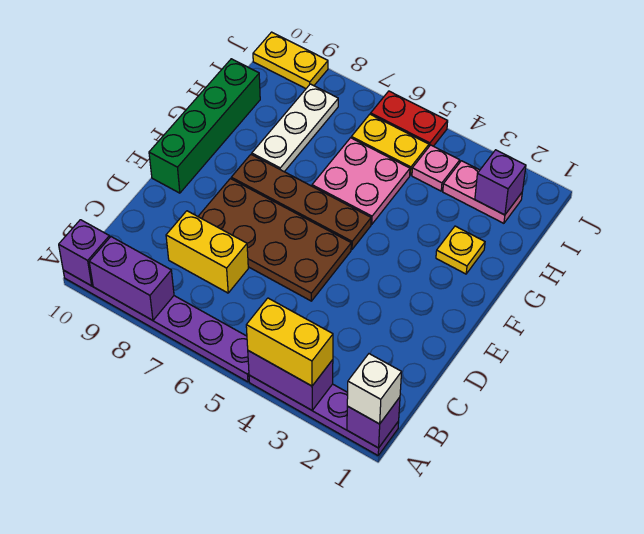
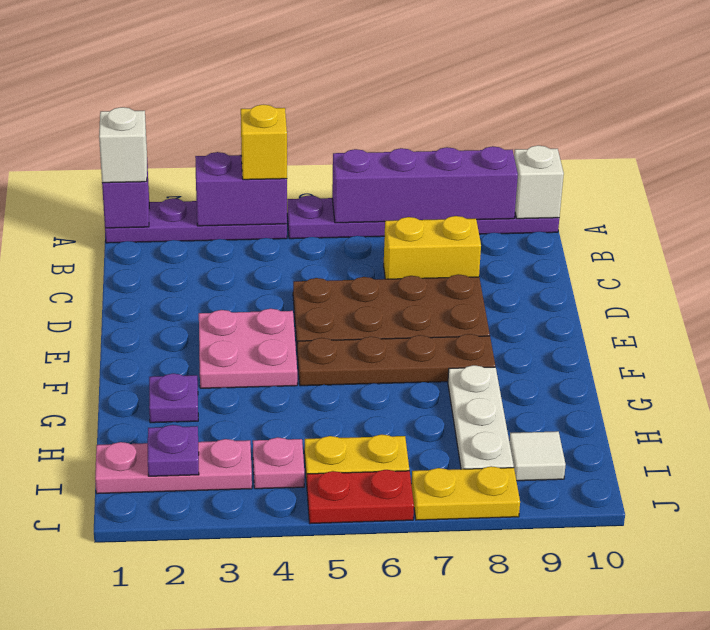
yellow brick A3:A4 level 3 -> yellow brick A4 level 3
purple brick A8:A9 level 2 -> purple brick A6:A9 level 2
purple brick A10 level 2 -> white brick A10 level 2
green brick E10:H10 level 1 -> none
yellow plate G2 level 1 -> purple plate G2 level 1
pink plate G5:H6 level 1 -> pink plate E3:F4 level 1
pink plate I2:I3 level 1 -> pink plate I1:I3 level 1
purple brick I2 level 2 -> purple plate I2 level 2
none -> white tile I9 level 1
yellow plate J9:J10 level 1 -> yellow plate J7:J8 level 1

